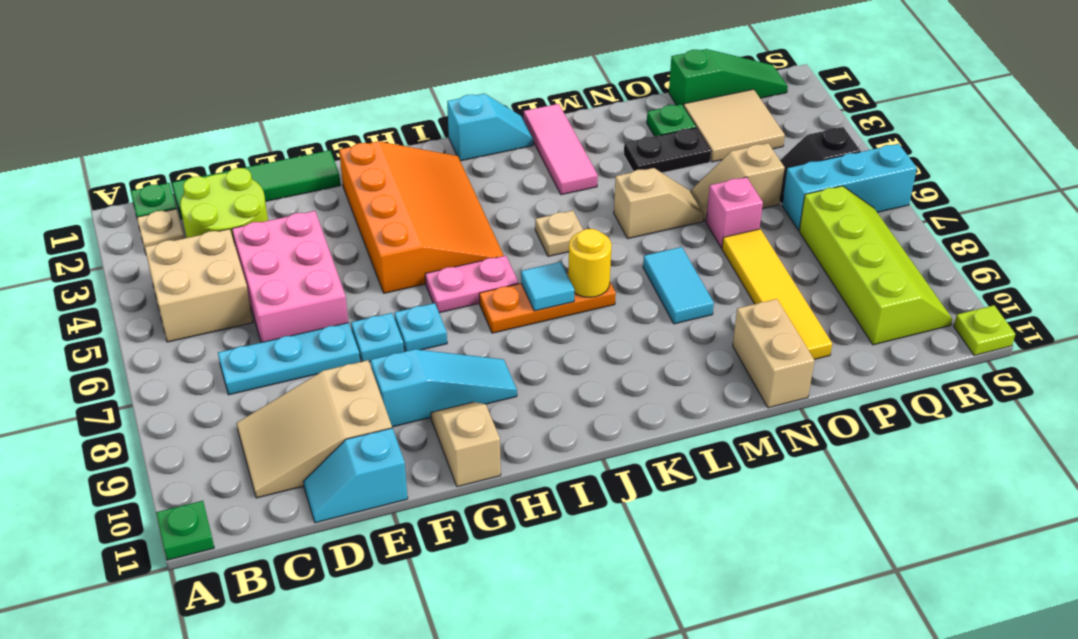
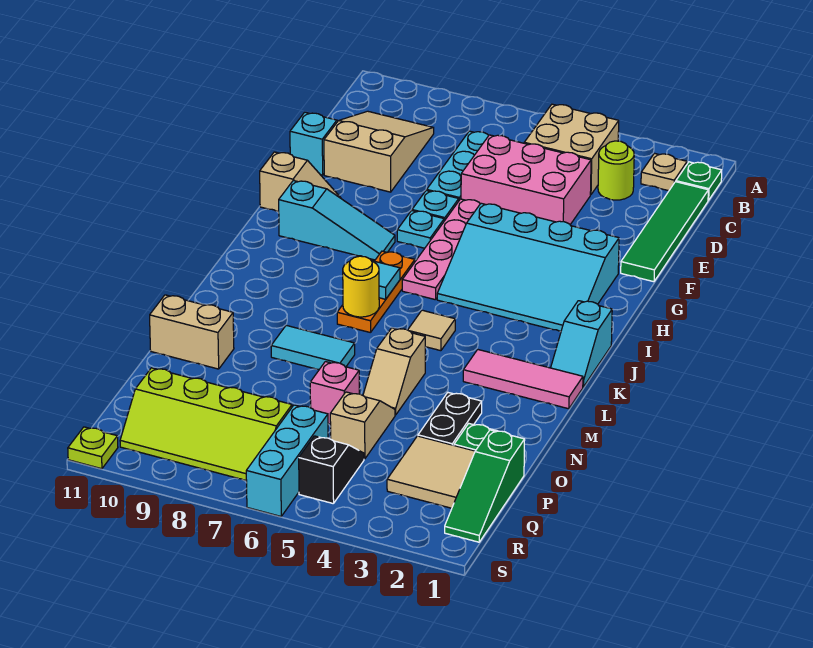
green plate A11 level 1 -> none
lime round brick C2:D3 level 1 -> lime round brick C3 level 1
cyan slope F9:H9 level 1 top F -> cyan slope H8:H10 level 1 top 10
orange slope G2:I5 level 1 top G -> cyan slope G2:I5 level 1 top G
pink plate H6:I6 level 1 -> pink plate F6:I6 level 1
tan plate K5 level 1 -> tan tile K5 level 1
yellow tile O7:O10 level 1 -> none

